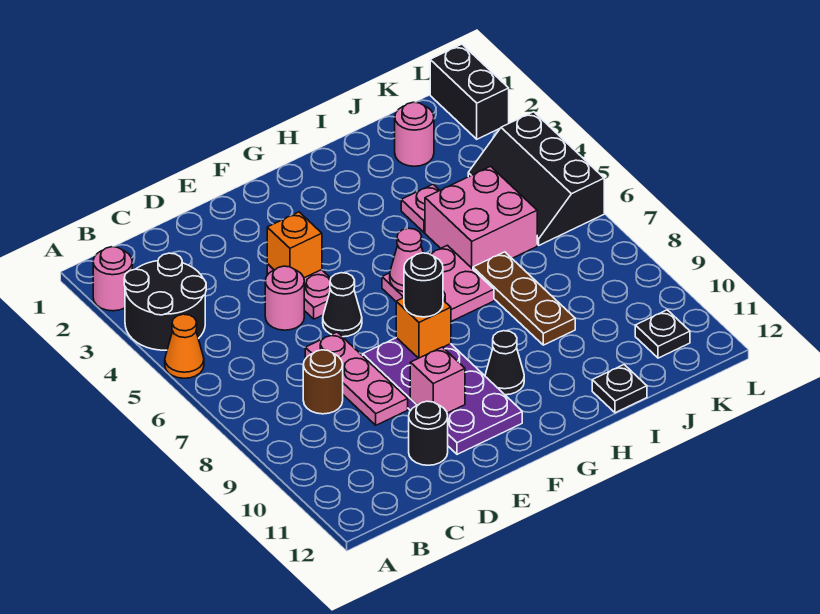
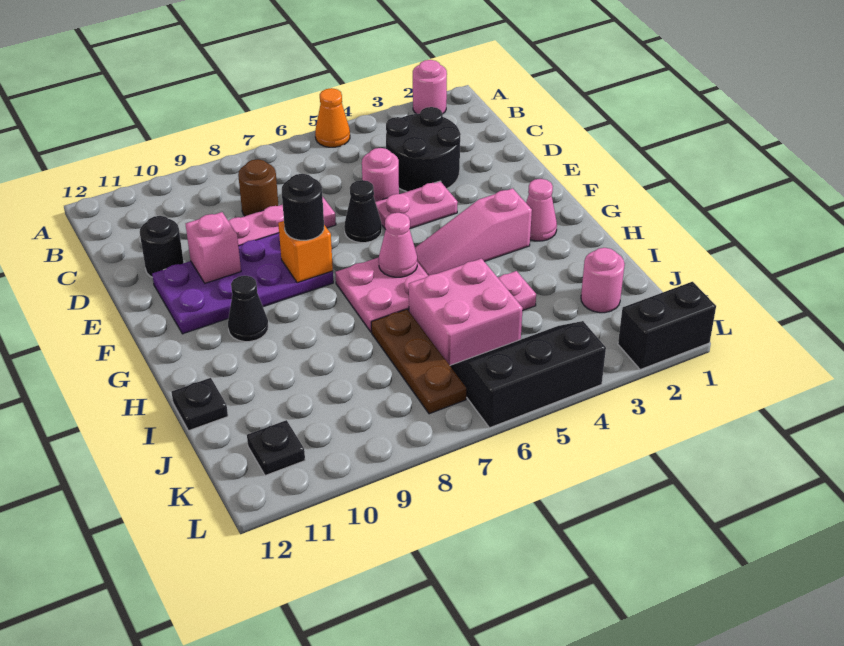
black round brick A3:B4 level 1 -> black round brick C3:D4 level 1
orange brick E4 level 2 -> none
none -> pink cone G2 level 1
none -> pink slope G3:G5 level 1 top 3
brown plate I7:I9 level 1 -> brown plate I7:K7 level 1

